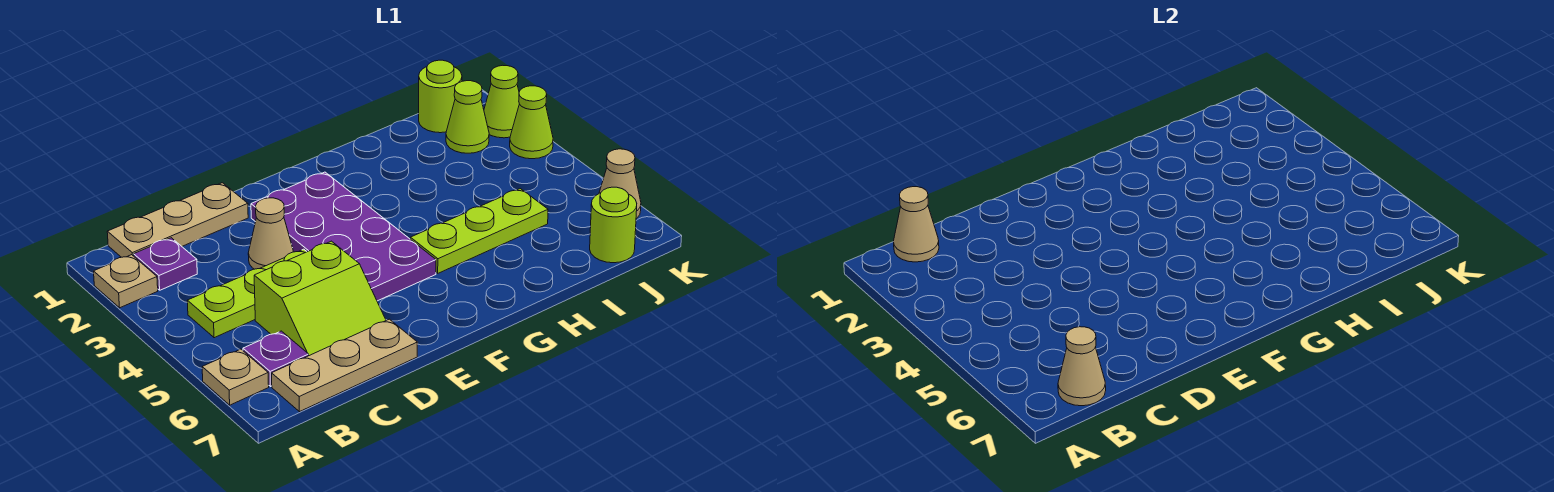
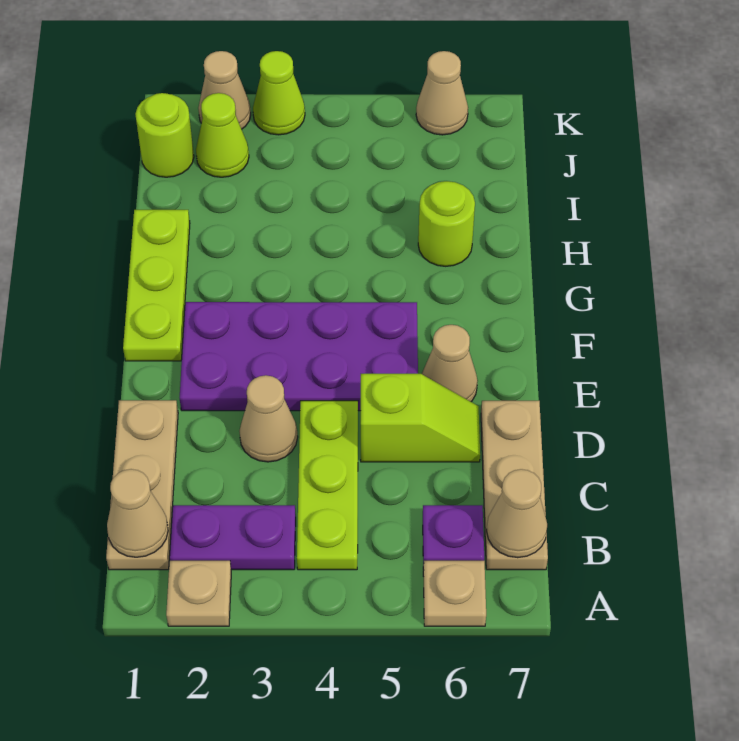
purple plate B2 level 1 -> purple plate B2:B3 level 1
lime slope C5:D6 level 1 top 5 -> lime slope D5:D6 level 1 top 5
none -> tan cone E6 level 1
lime plate G5:I5 level 1 -> lime plate F1:H1 level 1
lime round brick J7 level 1 -> lime round brick H6 level 1
lime cone K2 level 1 -> tan cone K2 level 1

